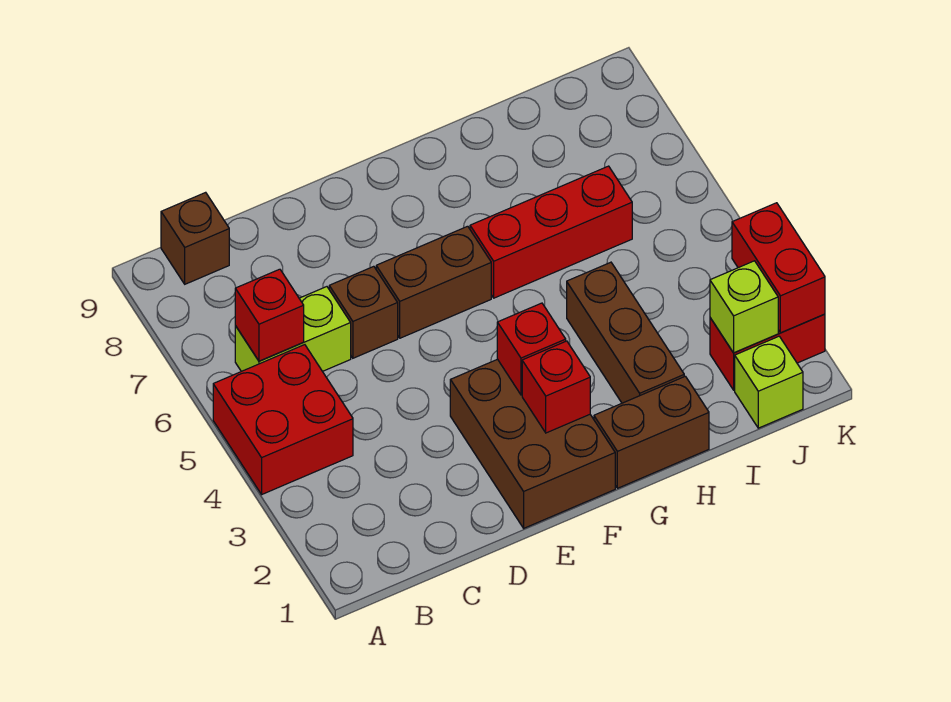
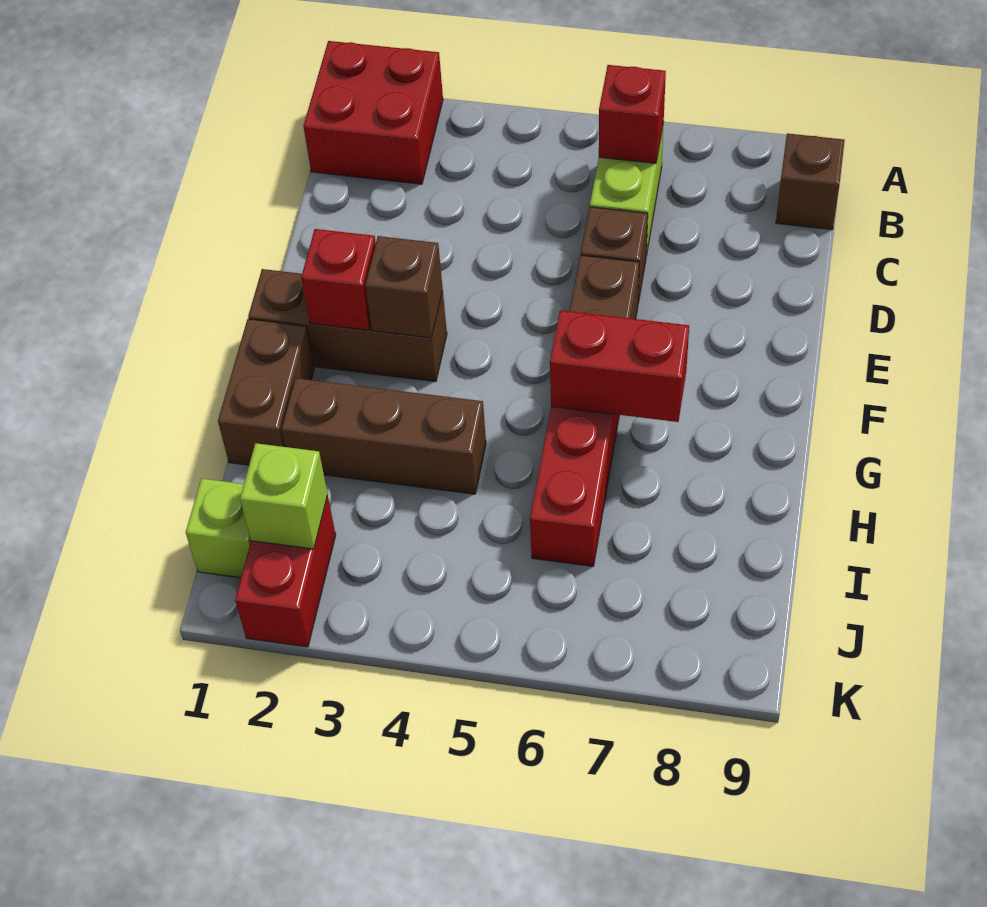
red brick A4:B5 level 1 -> red brick A1:B2 level 1
brown brick E1:F3 level 1 -> brown brick F1:F3 level 1
red brick F3 level 2 -> brown brick F3 level 2
red brick K2:K3 level 2 -> red brick G6:G7 level 2

